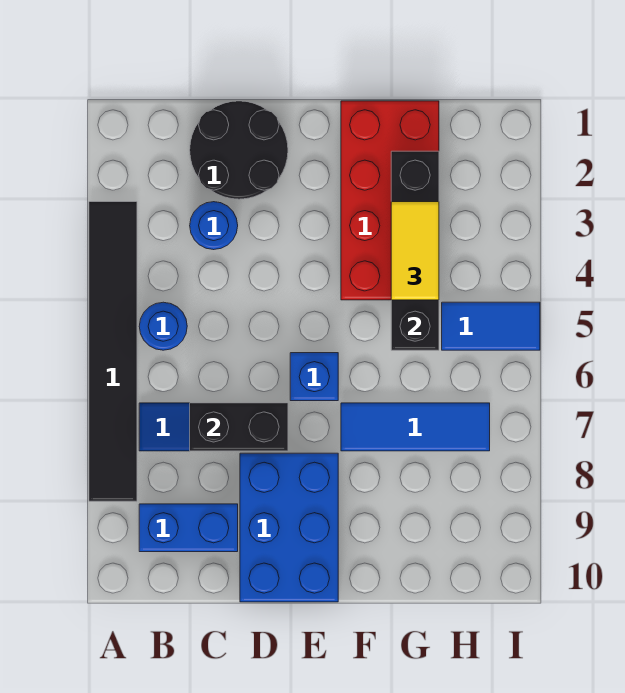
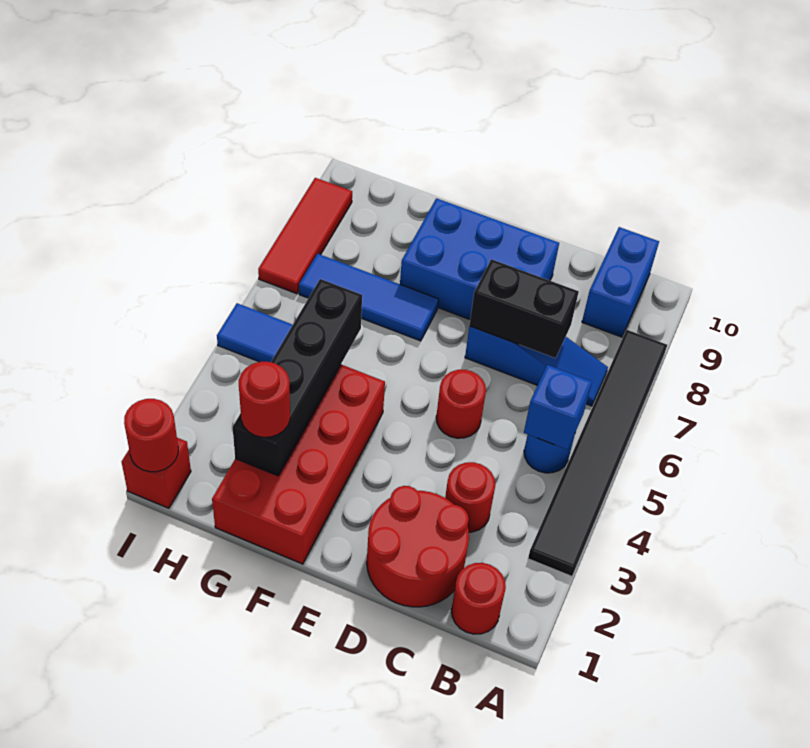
none -> red round brick B1 level 1
blue brick B9:C9 level 1 -> blue brick B9:B10 level 1
black round brick C1:D2 level 1 -> red round brick C1:D2 level 1
blue round brick C3 level 1 -> red round brick C3 level 1
none -> red round brick D5 level 1
blue brick D8:E10 level 1 -> blue brick D8:F9 level 1
blue brick E6 level 1 -> blue brick B5 level 2
none -> red round brick G2 level 3
yellow tile G3:G4 level 3 -> none
none -> red brick I1 level 1
none -> red round brick I1 level 2
none -> red tile I7:I9 level 1

